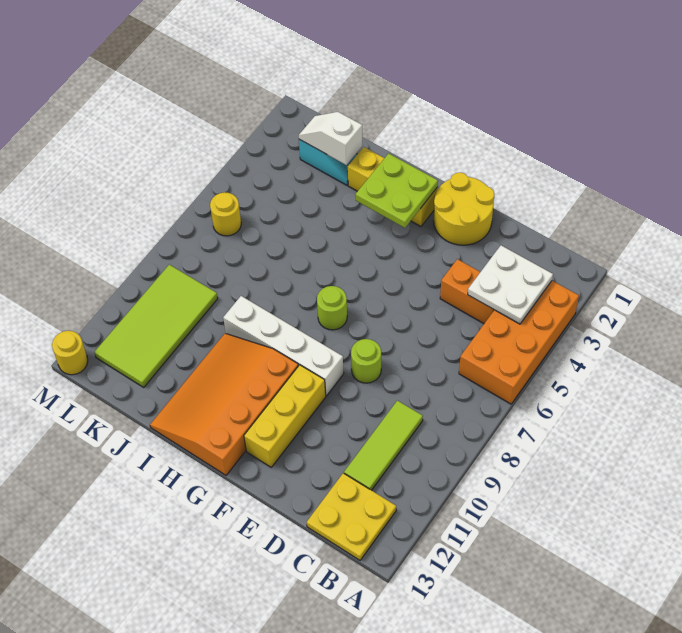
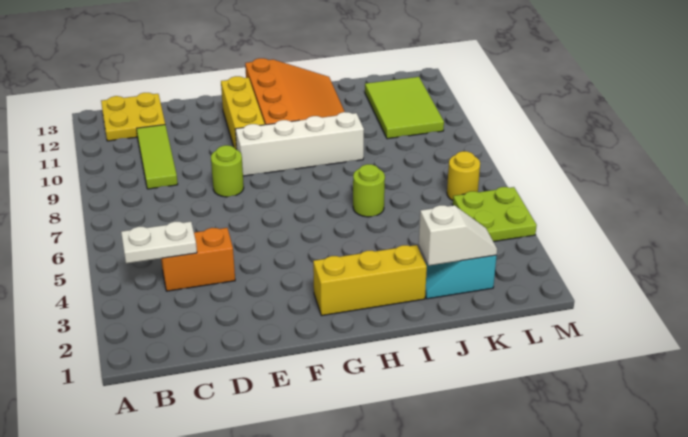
orange brick A3:B6 level 1 -> none
white plate B3:C4 level 2 -> white plate B4:C4 level 2
yellow round brick E1:F2 level 1 -> none
lime plate G2:H3 level 2 -> lime plate L4:M5 level 1
lime round brick G7 level 1 -> lime round brick I6 level 1
lime tile K9:L12 level 1 -> lime tile K10:L12 level 1
yellow round brick M13 level 1 -> none

